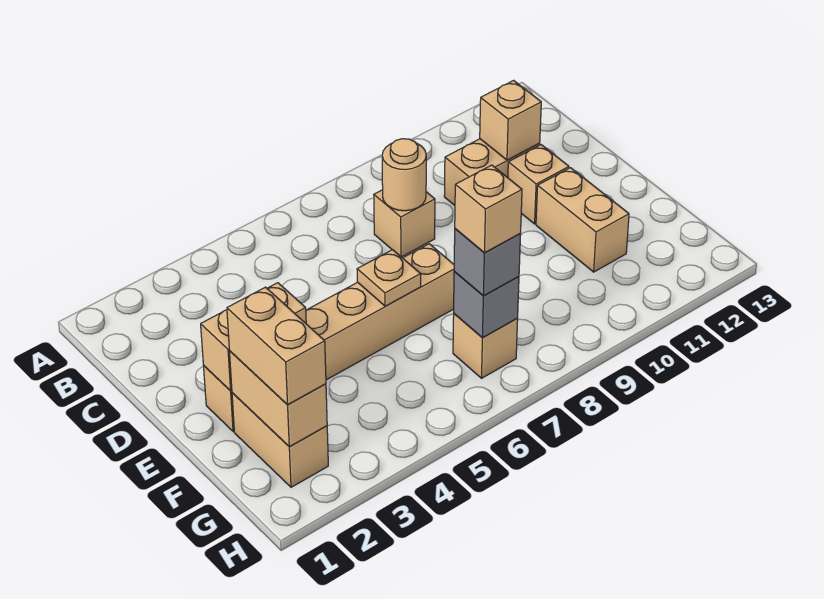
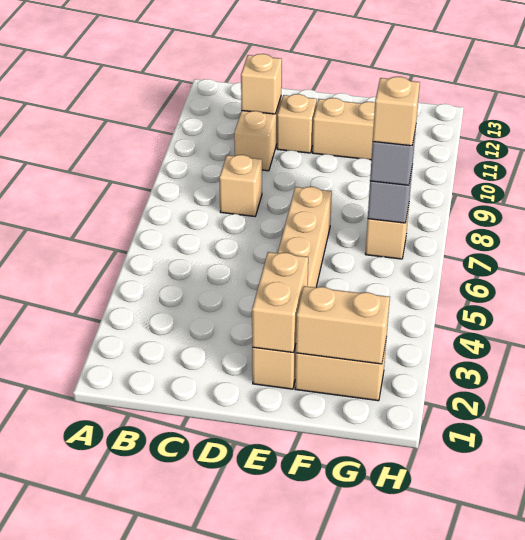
tan round brick C8 level 2 -> none
tan plate E6 level 2 -> none
tan brick F2:G2 level 3 -> none

